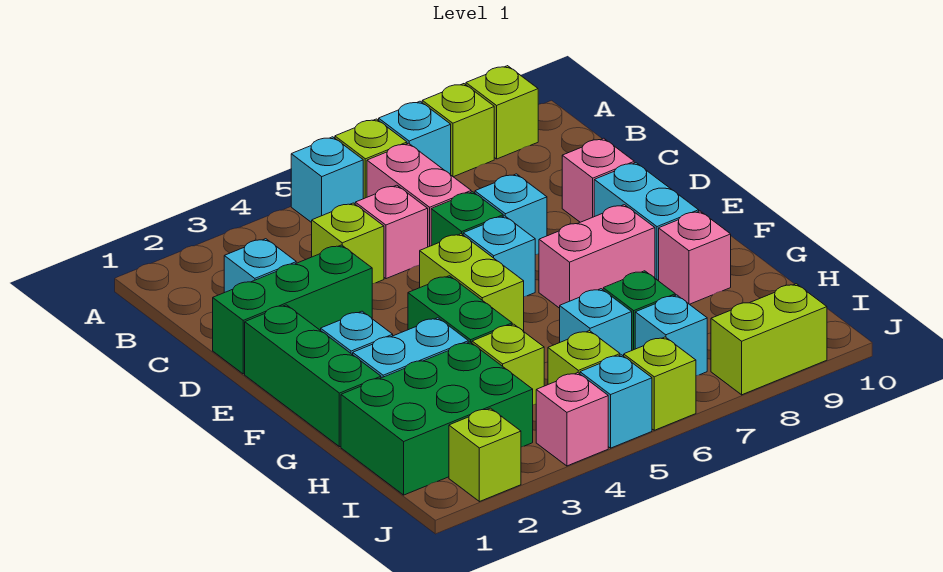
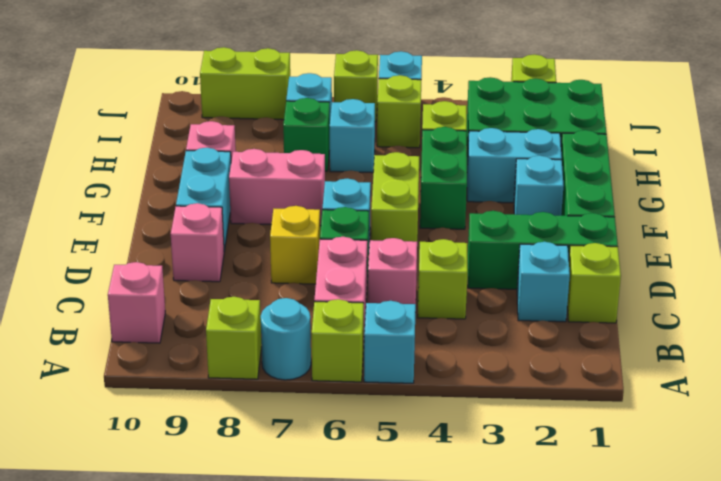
cyan brick A7 level 1 -> cyan round brick A7 level 1
lime brick A9 level 1 -> lime brick C1 level 1
cyan brick D7 level 1 -> yellow brick D7 level 1
pink brick J4 level 1 -> pink brick B10 level 1

